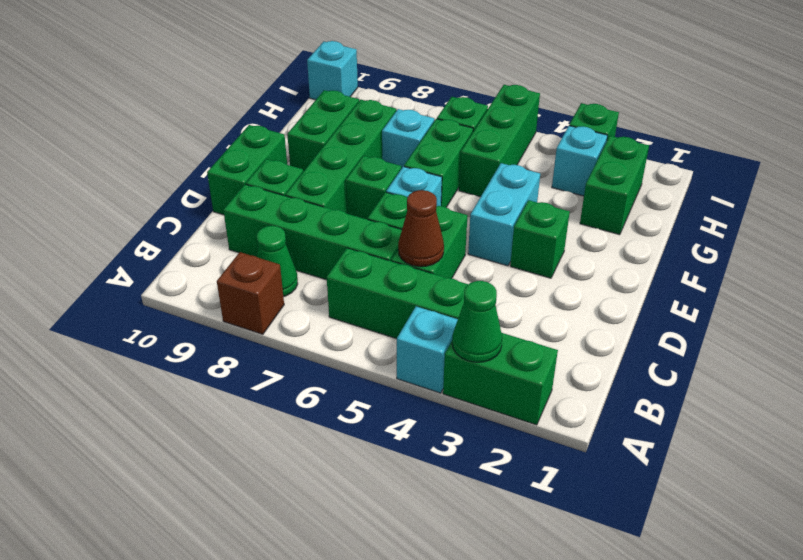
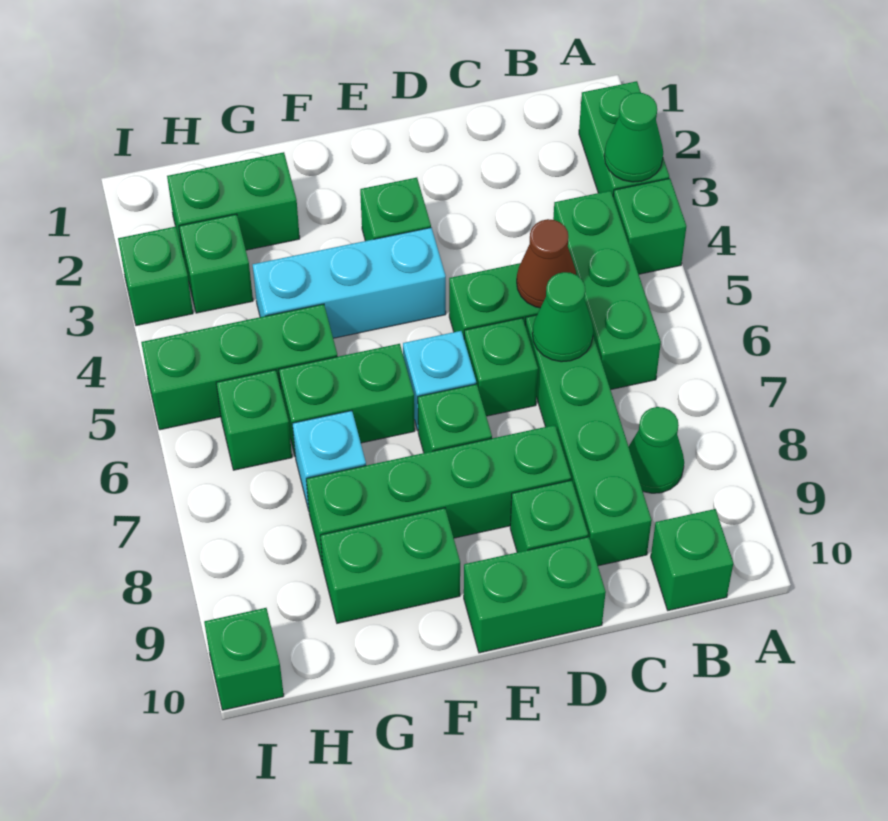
cyan brick A4 level 1 -> green brick A4 level 1
brown brick A8 level 1 -> none
none -> green brick B10 level 1
none -> green cone C6 level 2
cyan brick E4:F4 level 1 -> cyan brick E4:G4 level 1
cyan brick H3 level 1 -> green brick H3 level 1
cyan brick I10 level 1 -> green brick I10 level 1

